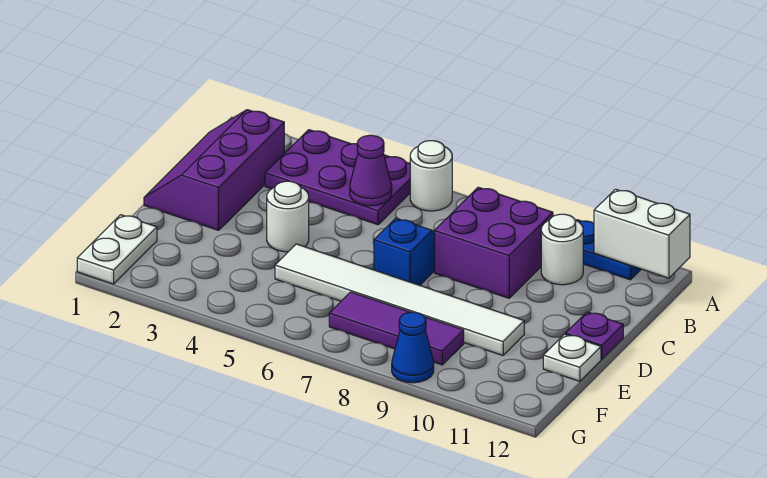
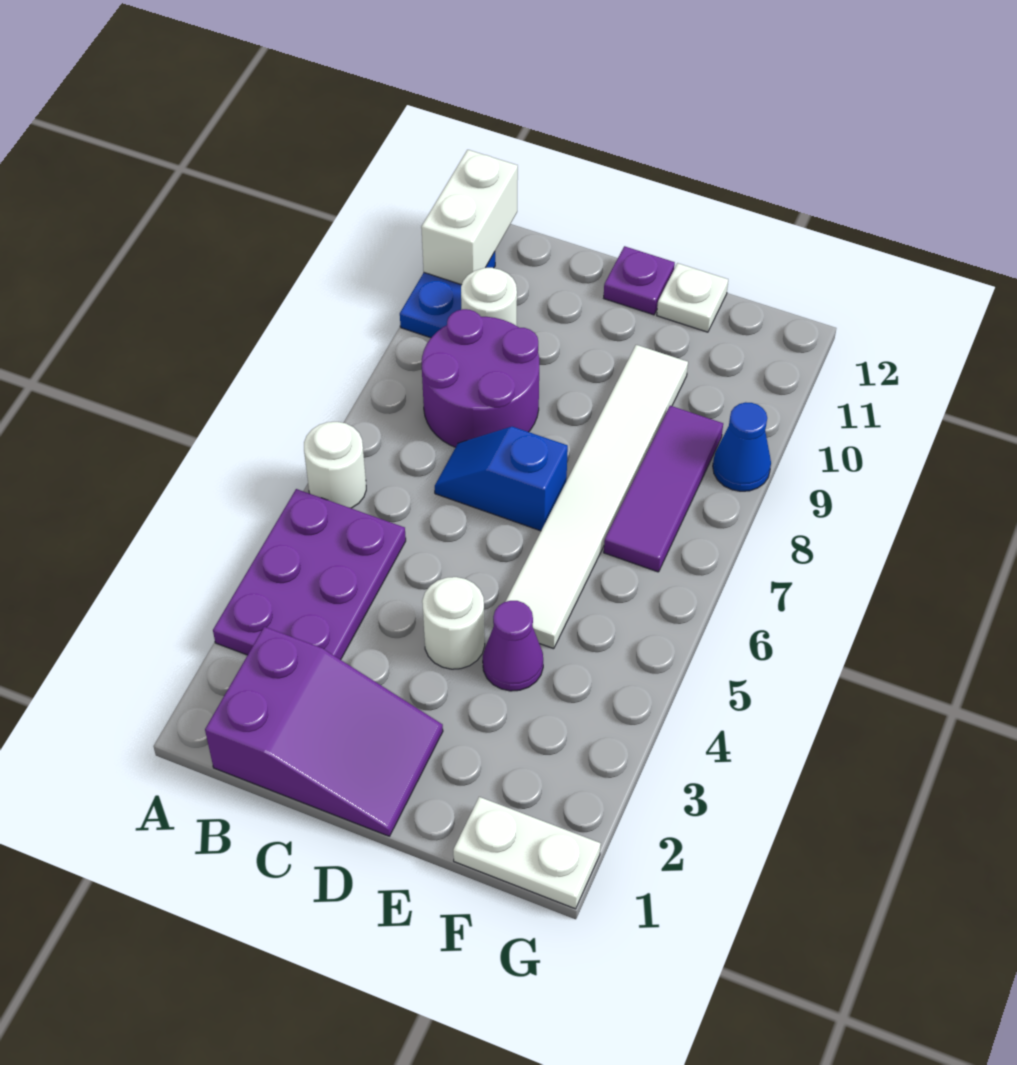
purple slope B1:D2 level 1 top 2 -> purple slope B1:D2 level 1 top B
purple cone B5 level 2 -> purple cone E4 level 1
purple brick B8:C9 level 1 -> purple round brick B8:C9 level 1

